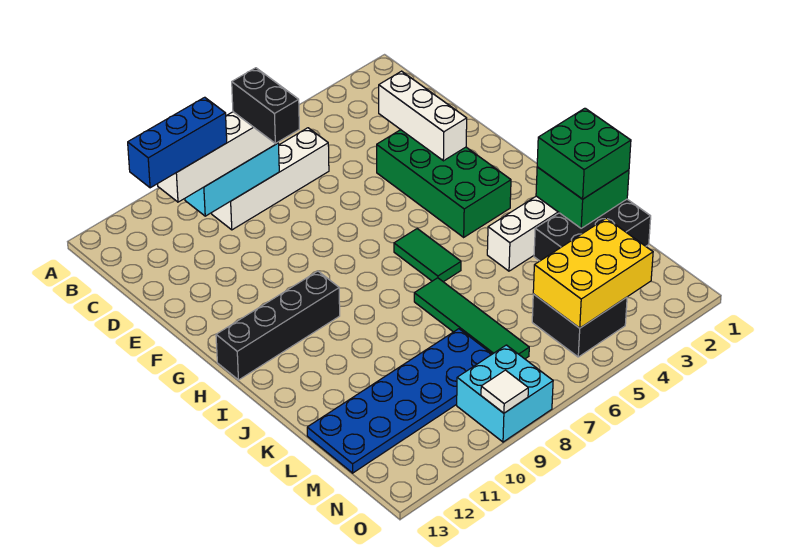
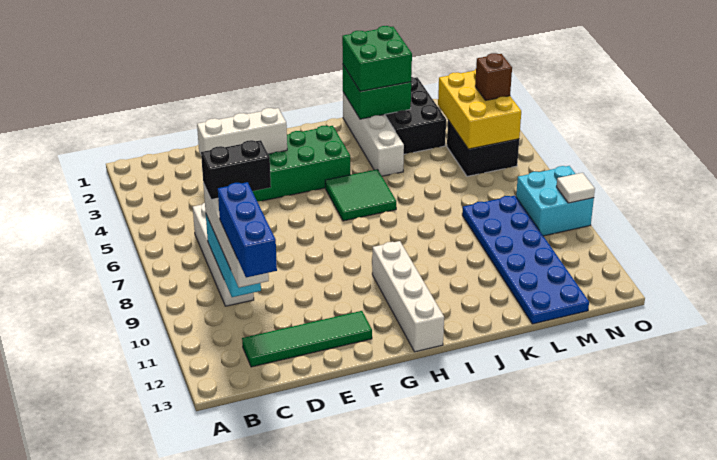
green tile H6:I6 level 1 -> green tile H5:I6 level 1
black brick H10:H13 level 1 -> white brick H10:H13 level 1
green tile J7:M7 level 1 -> green tile C12:F12 level 1
none -> brown brick N4 level 3

